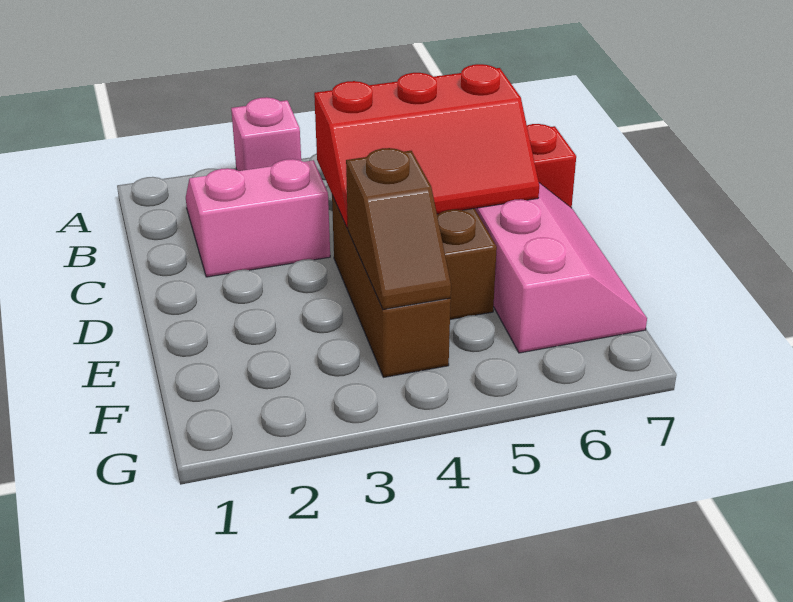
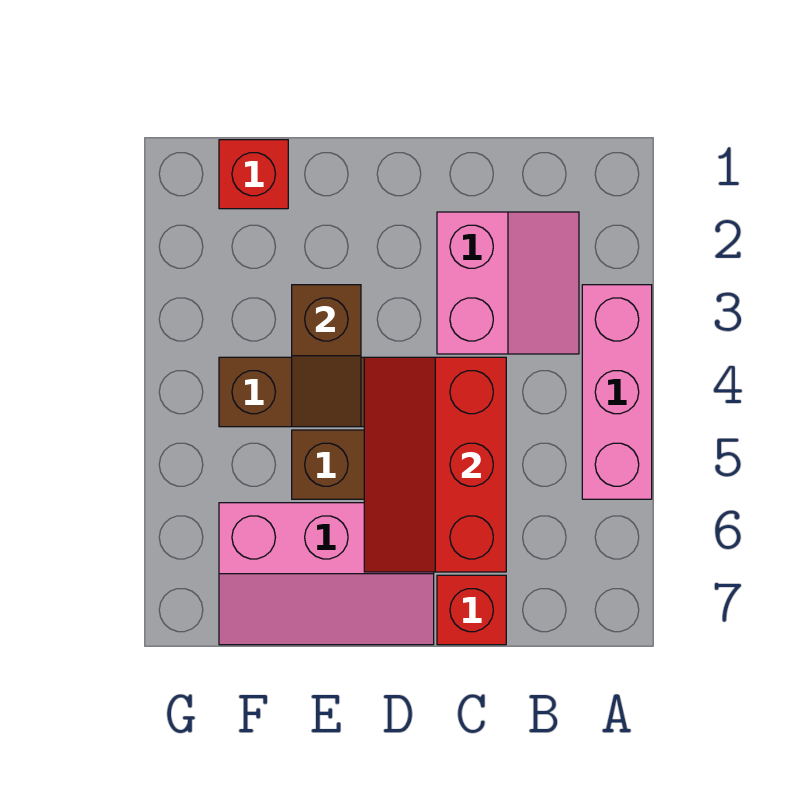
pink brick A3 level 1 -> pink brick A3:A5 level 1
brown slope E4:F4 level 2 top E -> brown slope E3:E4 level 2 top 3
none -> red brick F1 level 1

